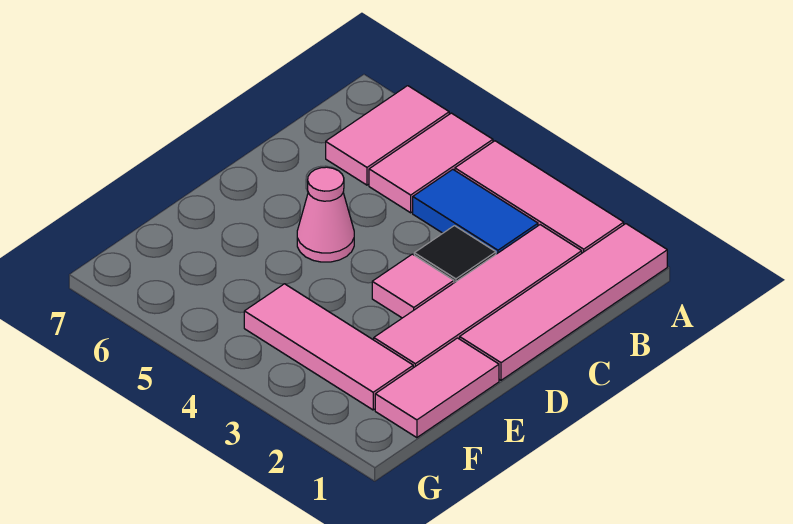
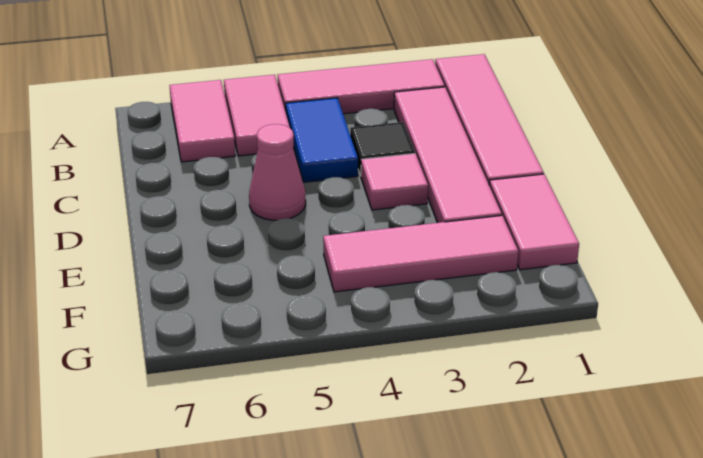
blue tile B3:B4 level 1 -> blue tile B4:C4 level 1

